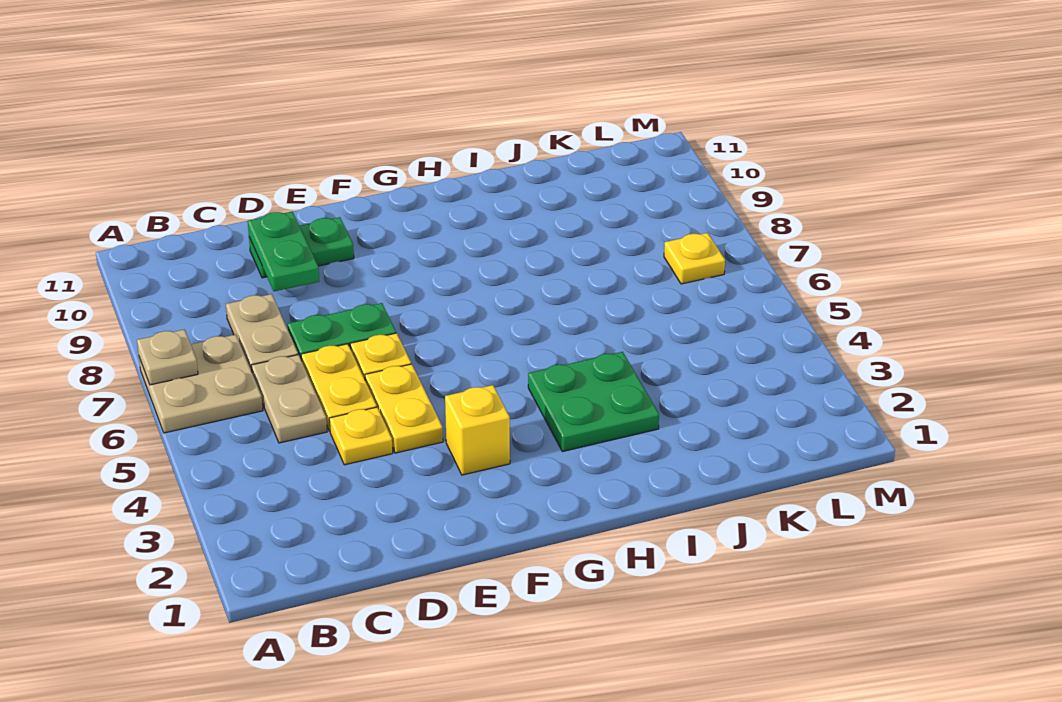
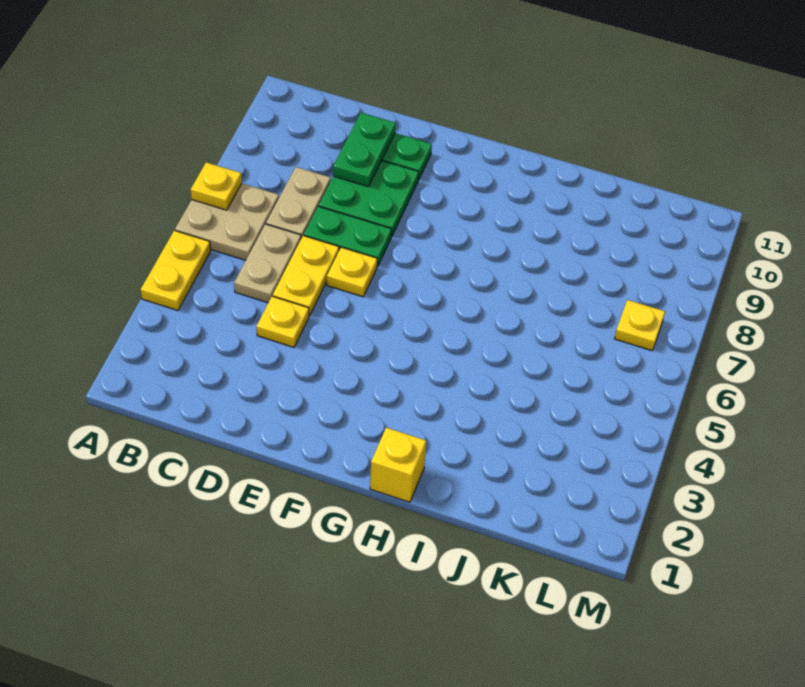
tan plate A7 level 2 -> yellow plate A7 level 2
yellow plate E4:E5 level 1 -> yellow plate A4:A5 level 1
yellow brick F3 level 1 -> yellow brick H1 level 1
green plate H3:I4 level 1 -> green plate D8:E9 level 1

